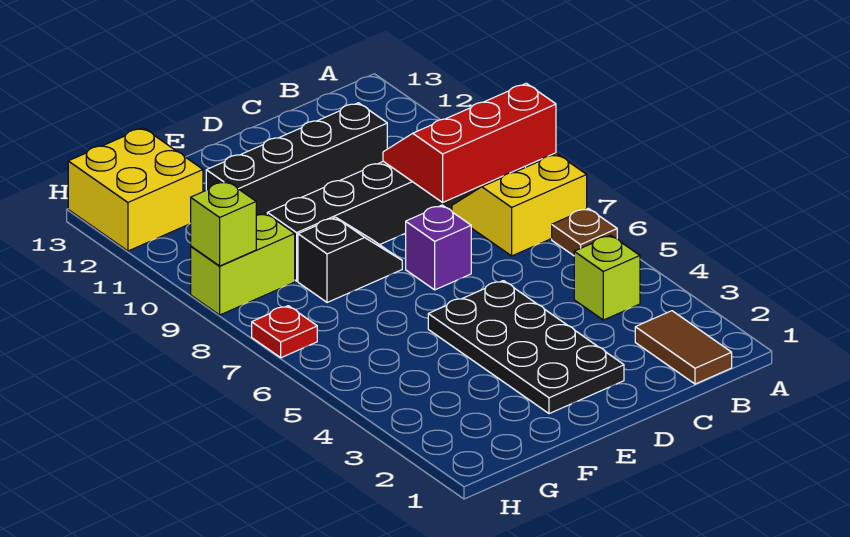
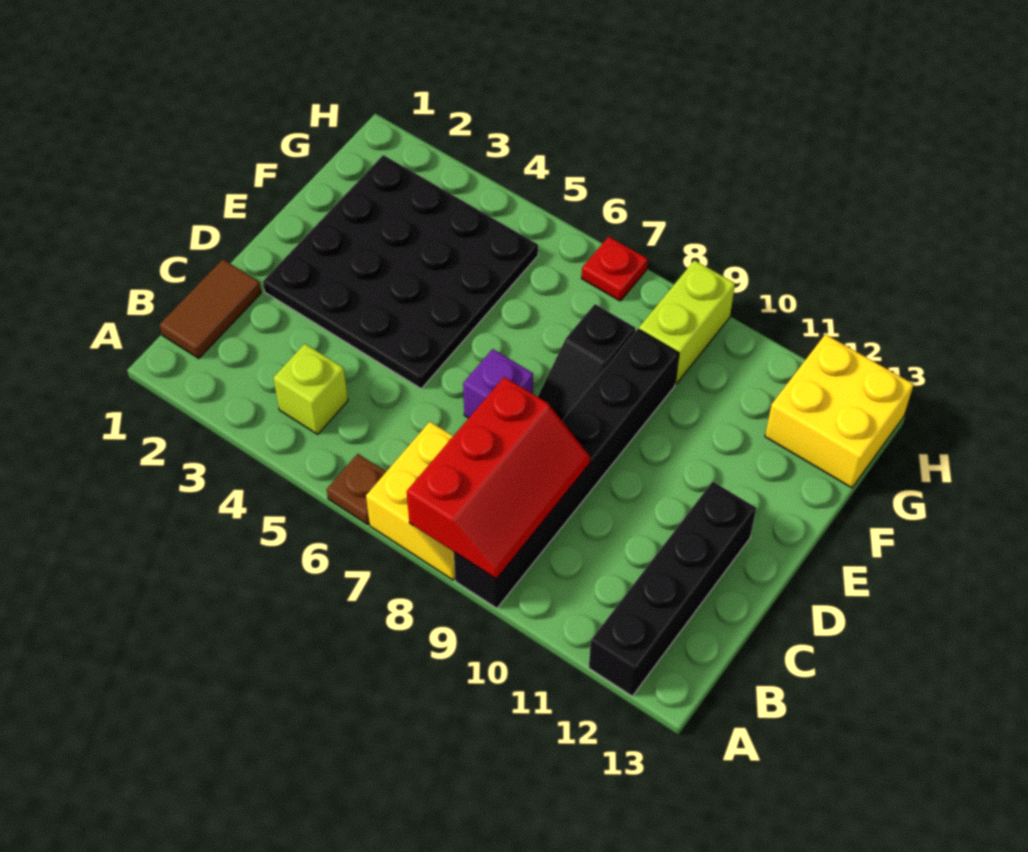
brown tile B1:B2 level 1 -> brown tile B1:C1 level 1
black brick C11:F11 level 1 -> black brick A12:D12 level 1
black plate D2:E5 level 1 -> black plate D2:G5 level 1
lime brick H9 level 2 -> none

